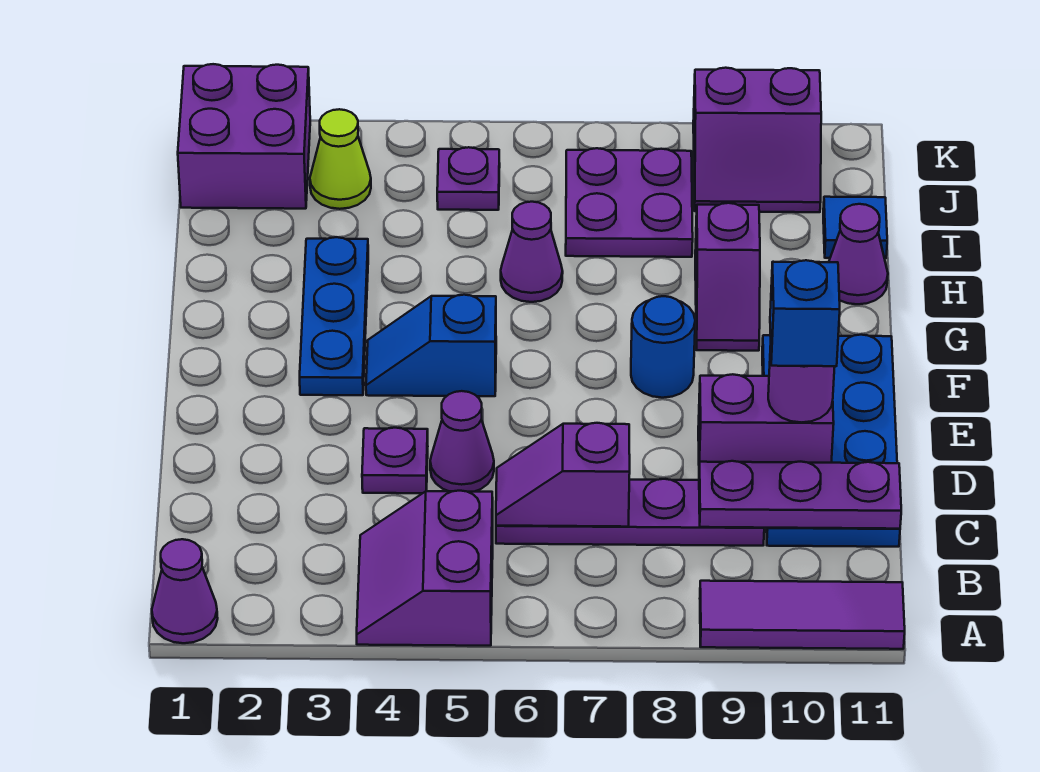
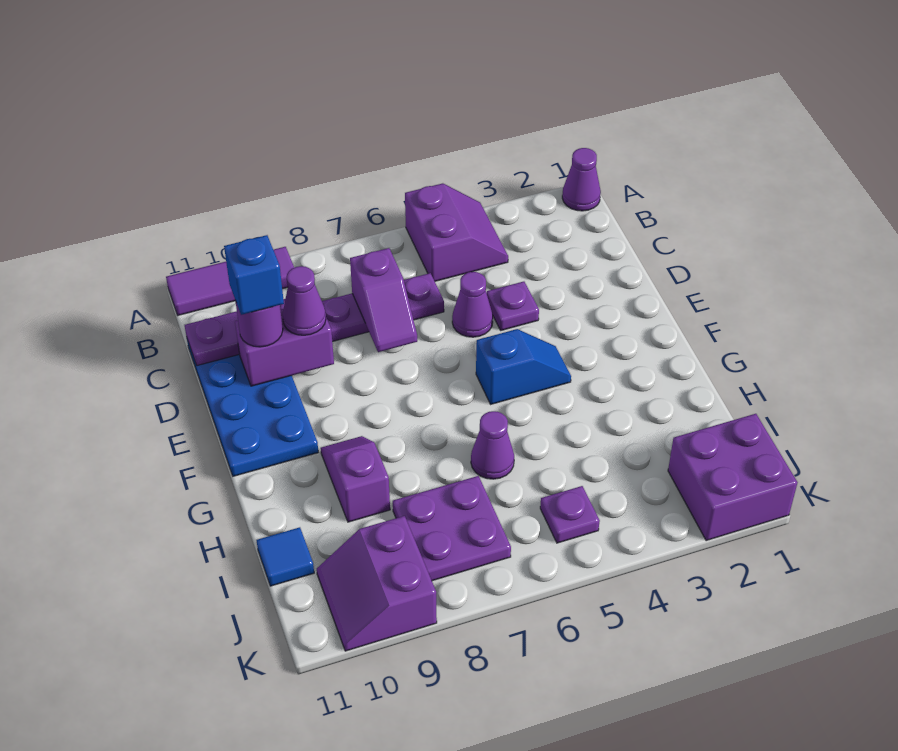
purple slope C6:C7 level 2 top 7 -> purple slope C7:D7 level 2 top C
blue plate F3:H3 level 1 -> none
blue round brick F8 level 1 -> none
purple cone H11 level 1 -> purple cone D9 level 3
lime cone J3 level 1 -> none
purple slope J9:K10 level 1 top K -> purple slope J9:K10 level 1 top 9

